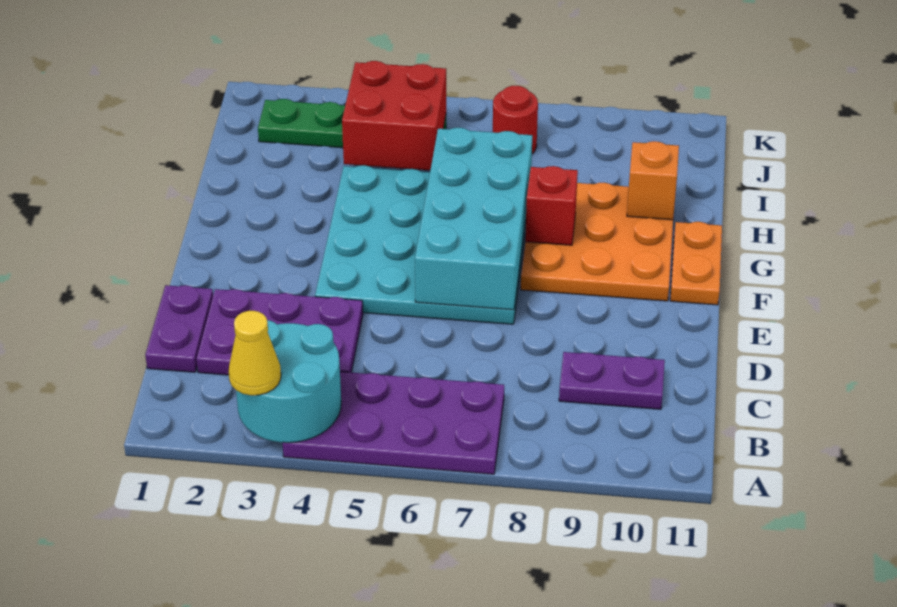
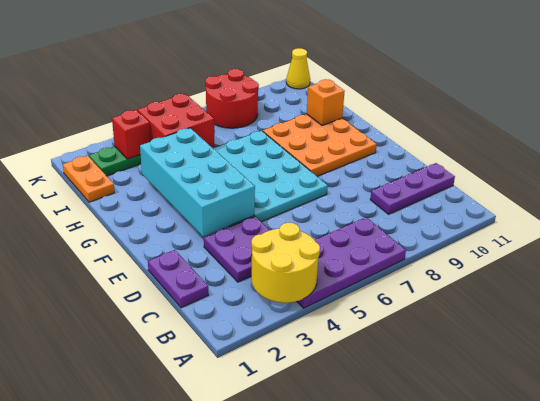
cyan round brick A3:B4 level 2 -> yellow round brick A3:B4 level 2
yellow cone A3 level 3 -> yellow cone K11 level 1
purple plate C2:D4 level 1 -> purple plate C3:D4 level 1
purple plate C9:C10 level 1 -> purple plate C9:C11 level 1
cyan brick E6:H7 level 2 -> cyan brick E3:H4 level 2
orange plate F11:G11 level 1 -> orange plate I1:J1 level 1
red brick G8 level 2 -> red brick J3 level 2
red round brick J7 level 1 -> red round brick J7:K8 level 1

